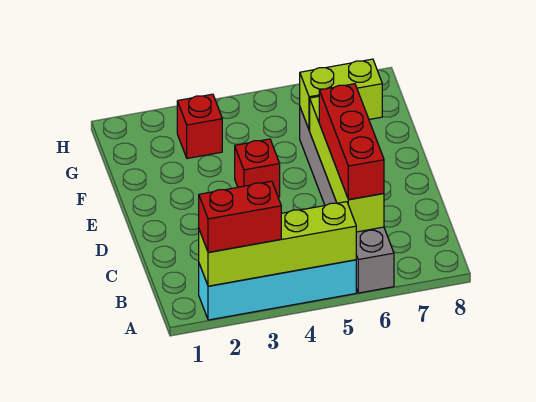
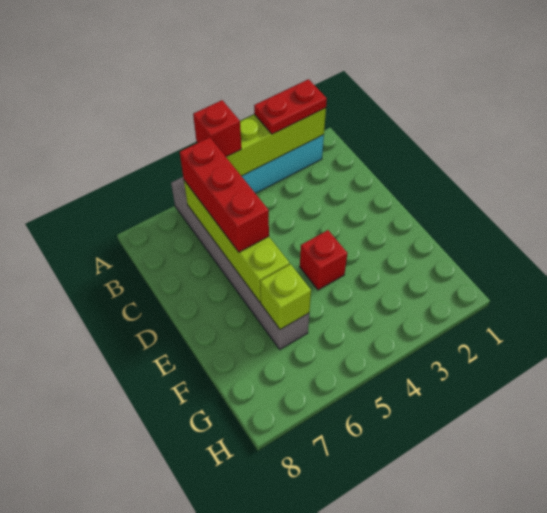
red brick A2:A3 level 3 -> red plate A2:A3 level 3
lime brick F6:F7 level 2 -> lime brick F6 level 2
red brick G3 level 1 -> red brick A5 level 3

